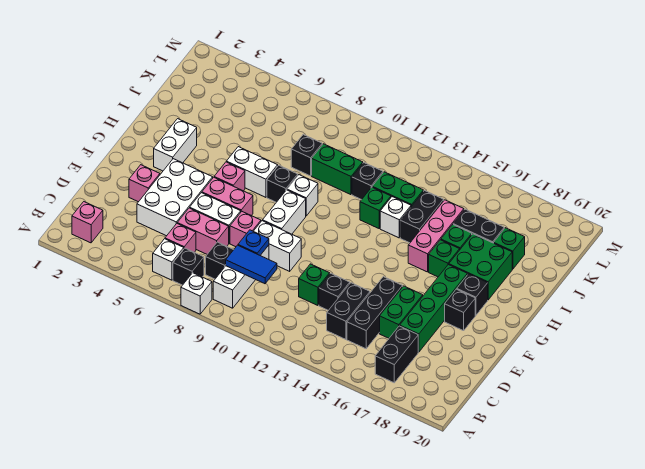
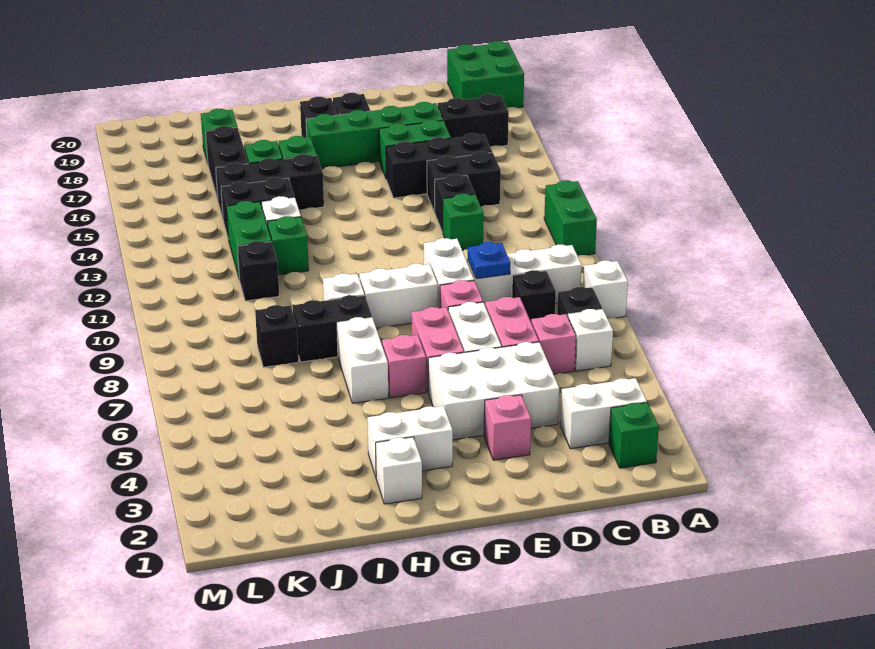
pink brick B2 level 1 -> green brick B2 level 1
none -> white brick B3:C3 level 1
blue tile C9:C10 level 2 -> none
none -> white brick H2 level 1
black brick H8 level 1 -> black brick H8:I8 level 1
pink brick H15:J15 level 1 -> black brick H15:J15 level 1
green brick H17:I18 level 1 -> green brick A19:B20 level 1
green brick J9:J10 level 1 -> green brick A11:A12 level 1

